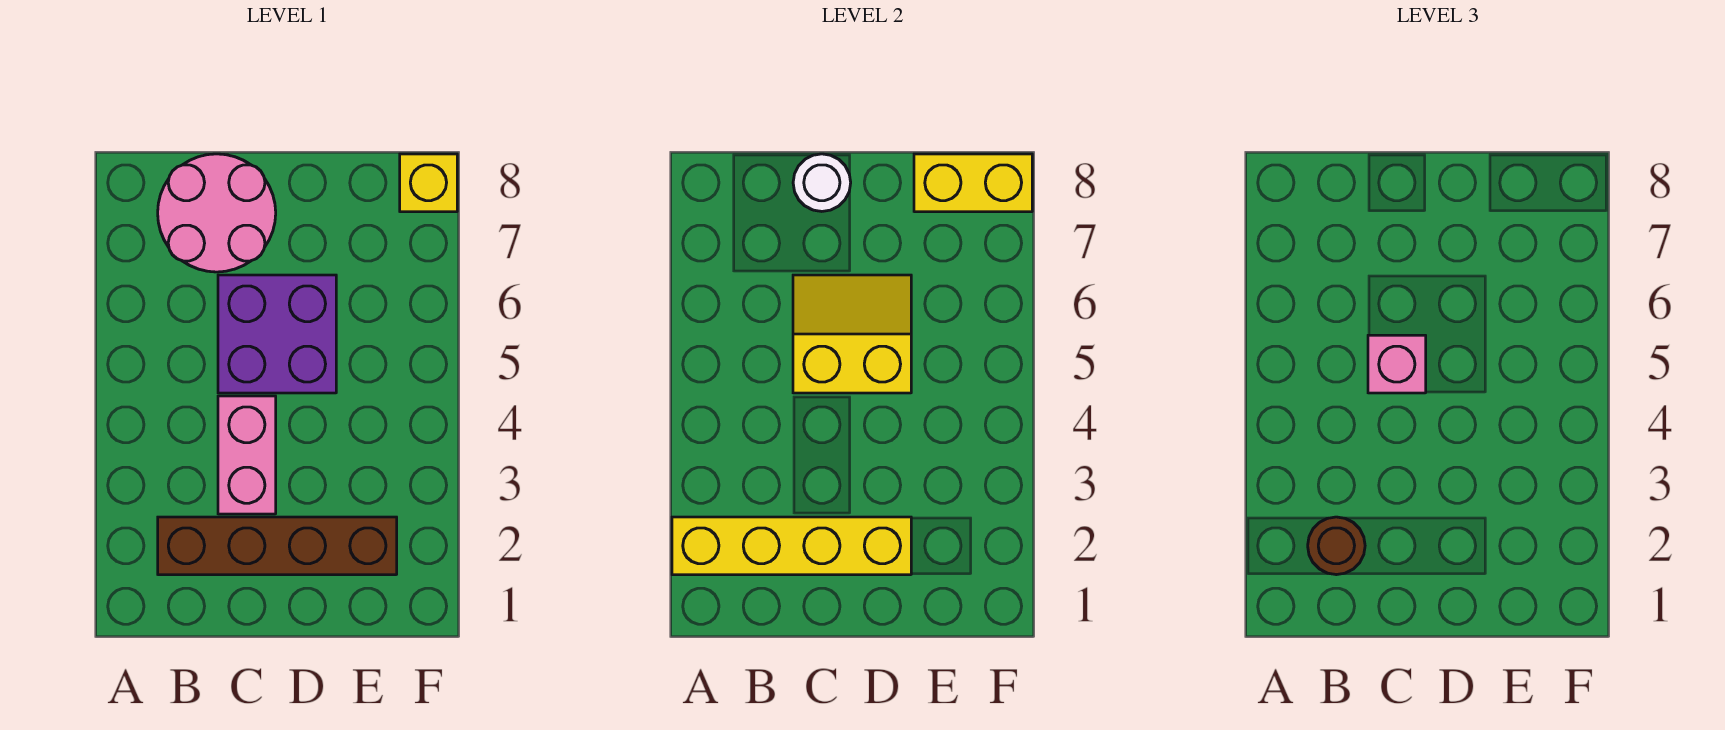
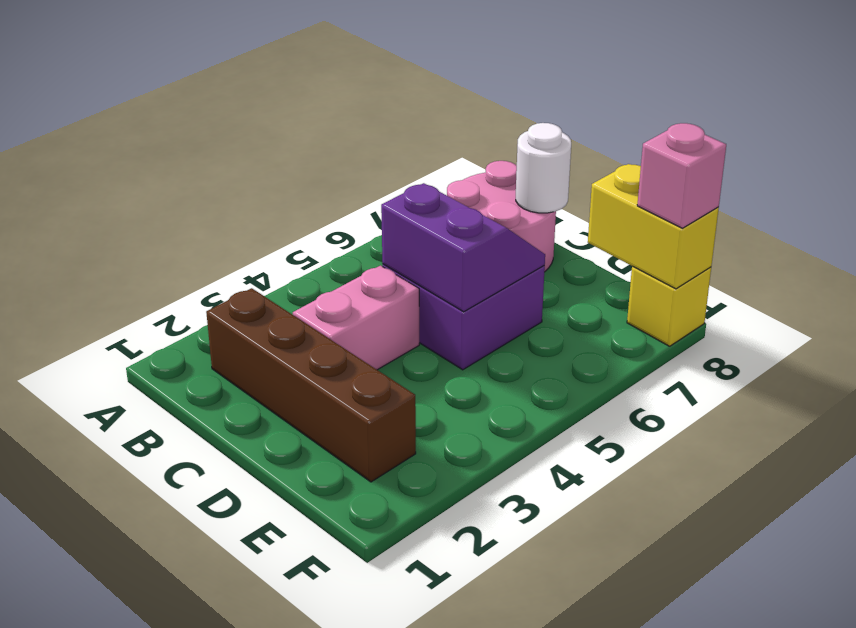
yellow brick A2:D2 level 2 -> none
brown round brick B2 level 3 -> none
yellow slope C5:D6 level 2 top 5 -> purple slope C5:D6 level 2 top 5
pink brick C5 level 3 -> pink brick F8 level 3

